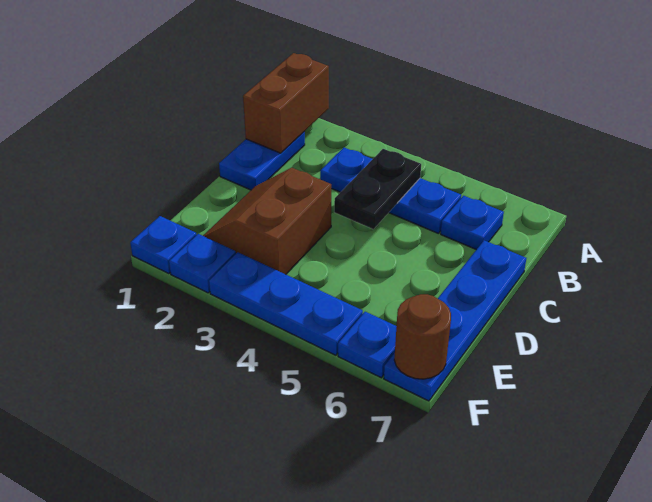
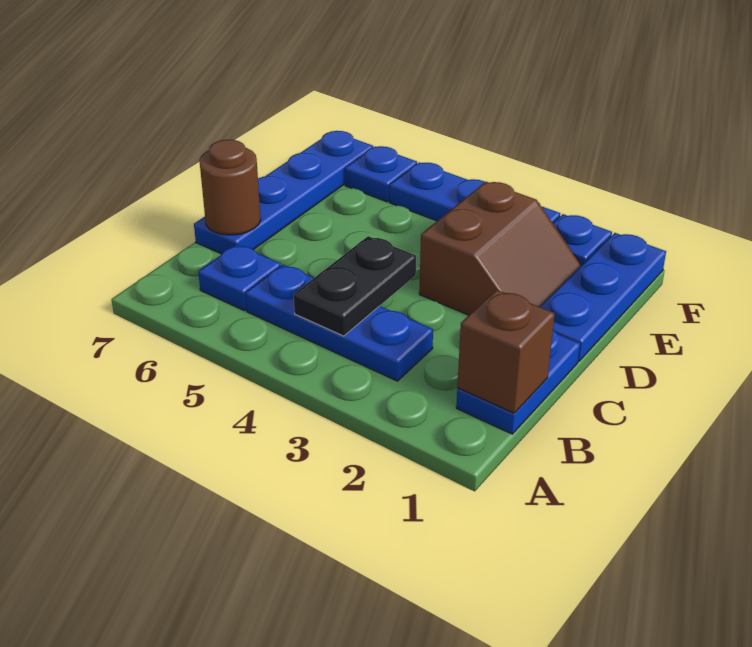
brown brick A1:B1 level 2 -> brown brick B1 level 2
blue plate F1 level 1 -> blue plate D1:F1 level 1
brown round brick F7 level 2 -> brown round brick C7 level 2

